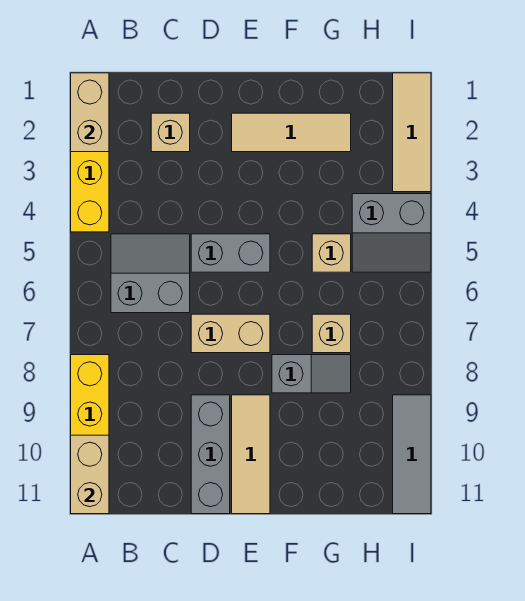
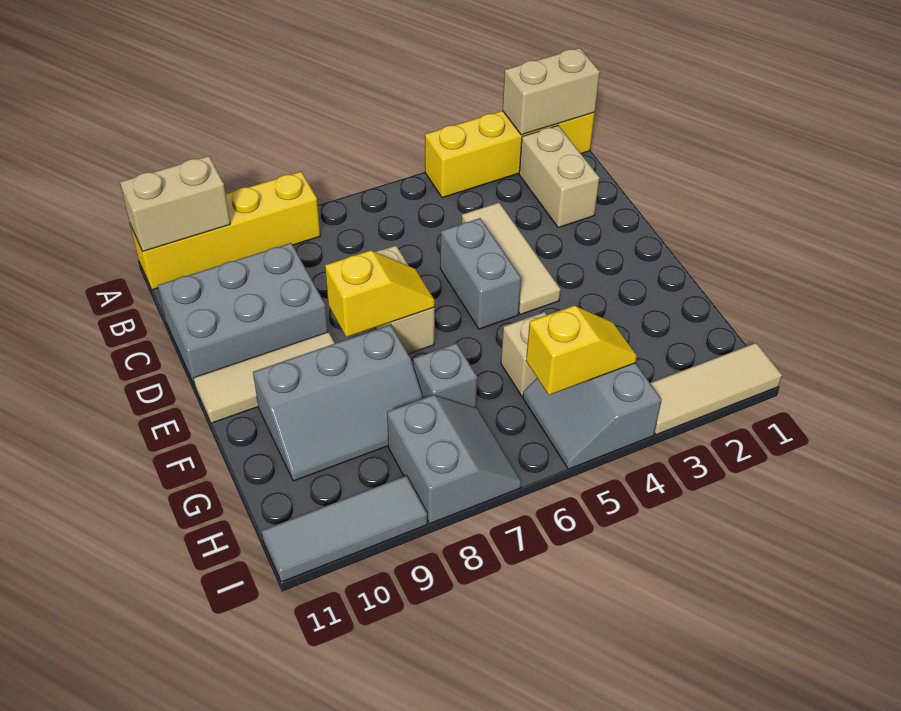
grey slope B5:C6 level 1 top 6 -> grey slope H7:I8 level 1 top 8
tan brick C2 level 1 -> tan brick B2:C2 level 1
grey brick D9:D11 level 1 -> grey brick C9:D11 level 1
tan tile E2:G2 level 1 -> tan tile C4:E4 level 1
none -> yellow slope E7:E8 level 2 top 8
grey slope F8:G8 level 1 top F -> grey slope F8:G10 level 1 top F
tan brick G7 level 1 -> grey brick G7 level 1
none -> yellow slope H4:H5 level 2 top 5

